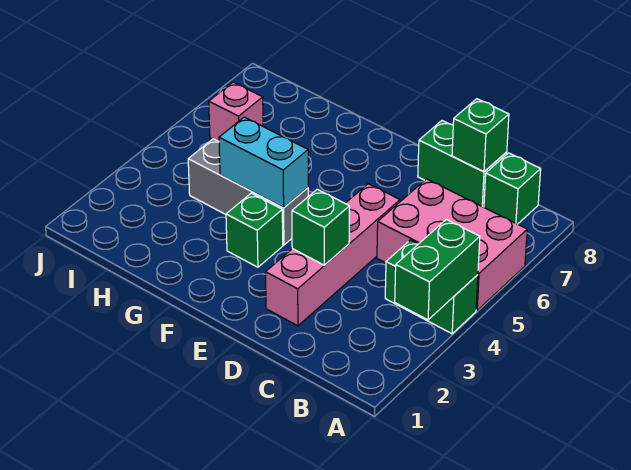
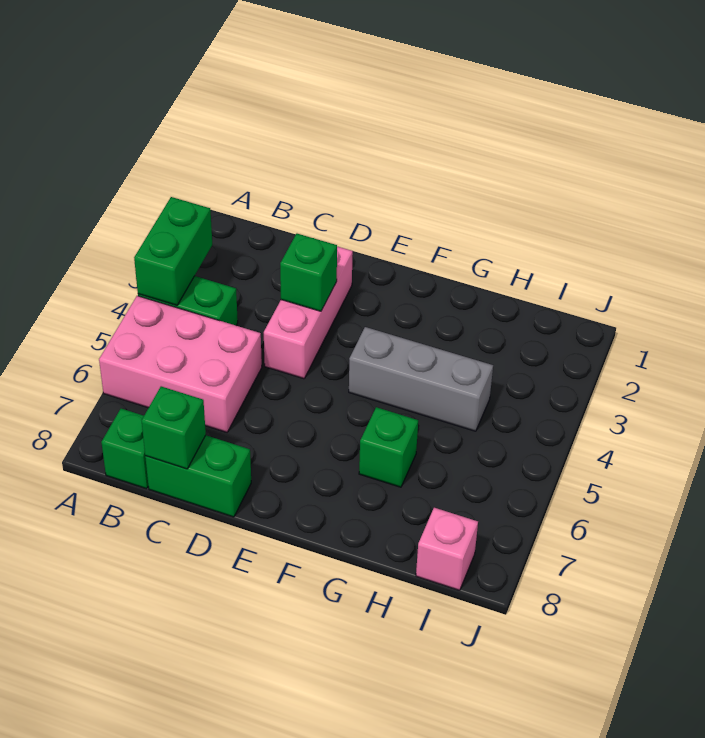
pink brick D2:D5 level 1 -> pink brick D2:D4 level 1
green brick F3 level 1 -> green brick G6 level 1
cyan brick F4:G4 level 2 -> none
pink brick I6 level 1 -> pink brick I8 level 1

